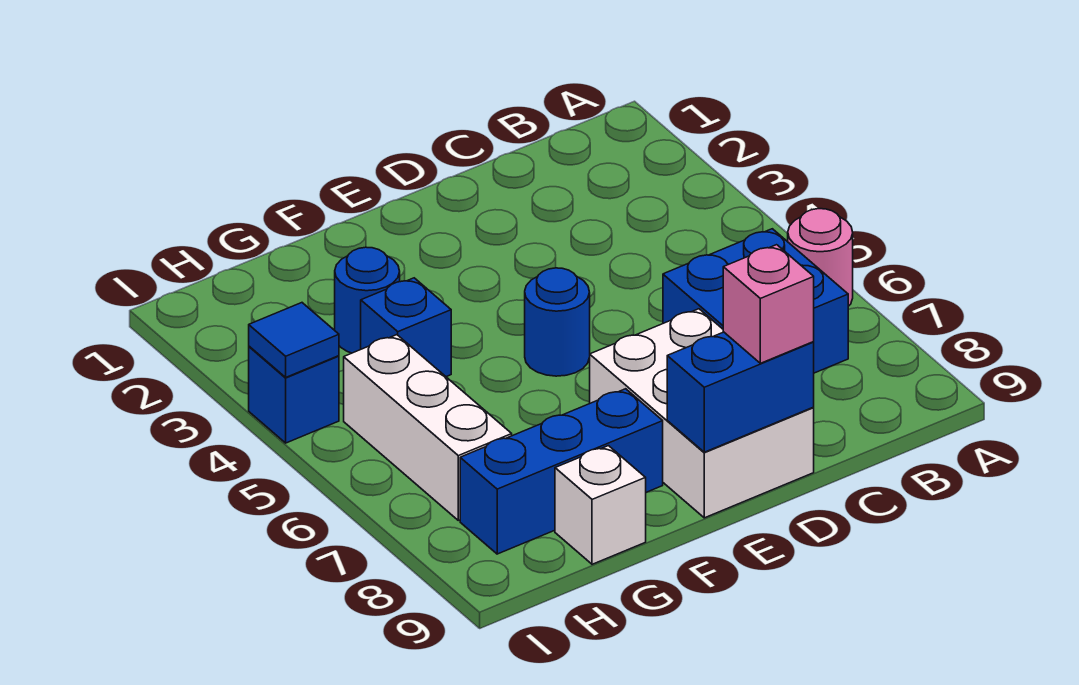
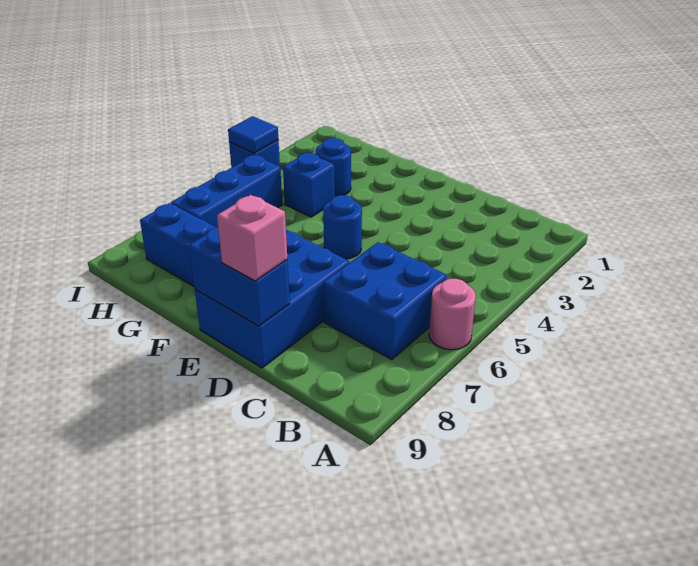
white brick D7:E9 level 1 -> blue brick D7:E9 level 1
white brick G9 level 1 -> none
white brick H5:H7 level 1 -> blue brick H5:H7 level 1

